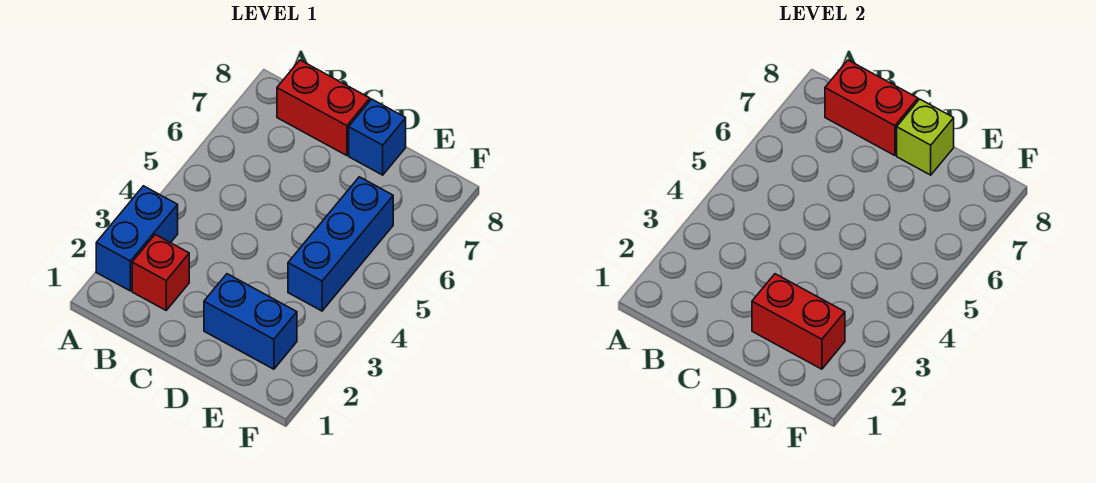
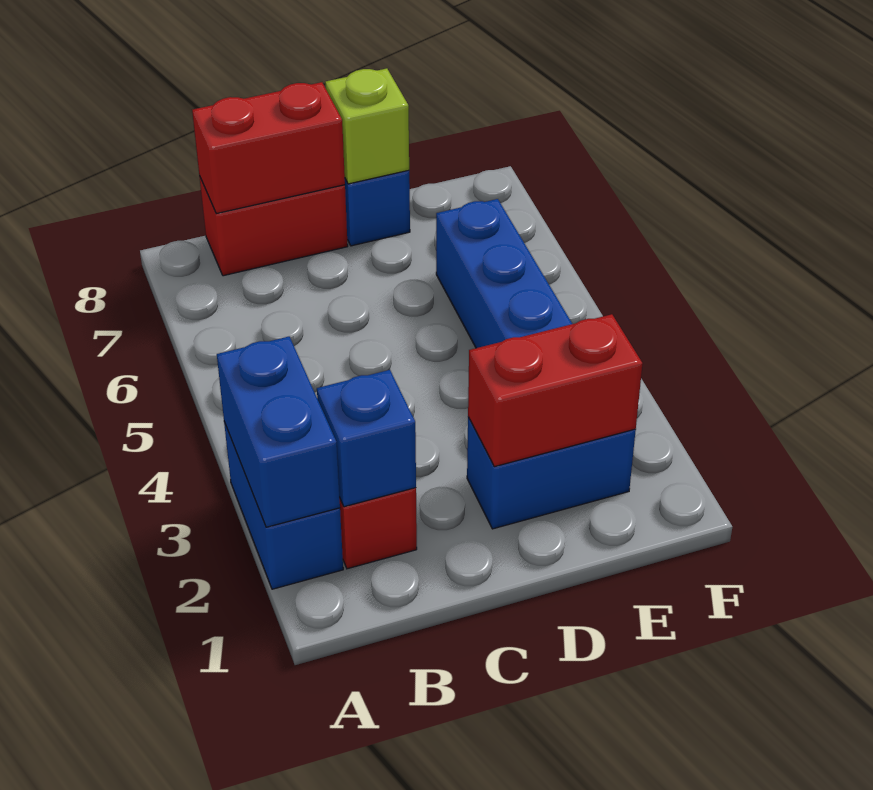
none -> blue brick A2:A3 level 2
none -> blue brick B2 level 2

